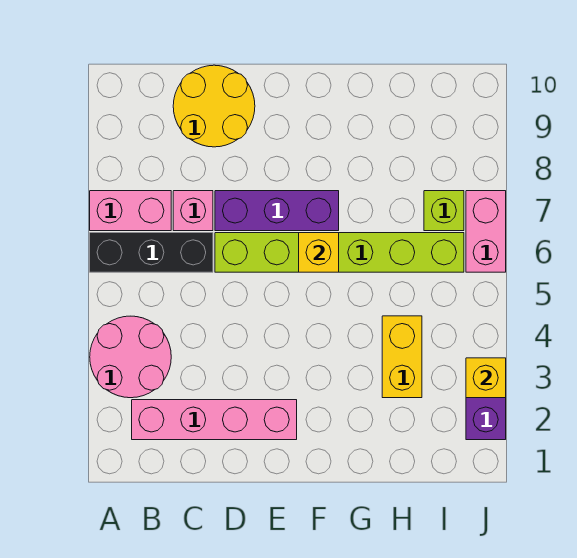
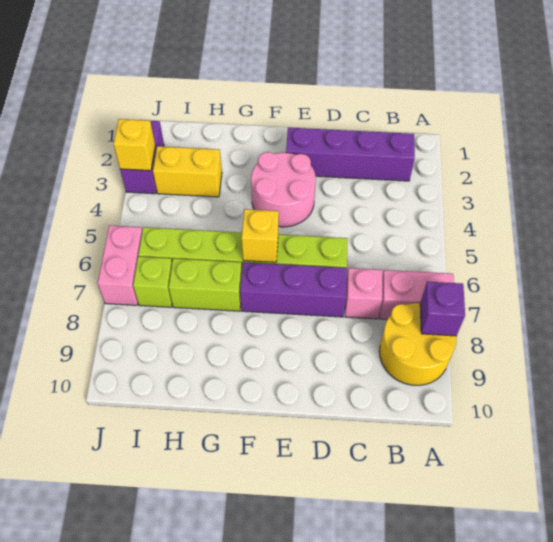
pink round brick A3:B4 level 1 -> pink round brick E3:F4 level 1
black brick A6:C6 level 1 -> none
none -> purple brick A8 level 2
pink brick B2:E2 level 1 -> purple brick B2:E2 level 1
yellow round brick C9:D10 level 1 -> yellow round brick A8:B9 level 1
none -> lime brick G7:H7 level 1
yellow brick H3:H4 level 1 -> yellow brick H3:I3 level 1

